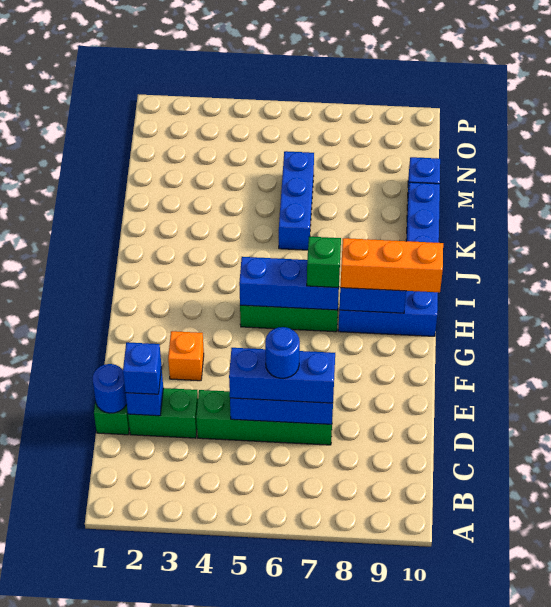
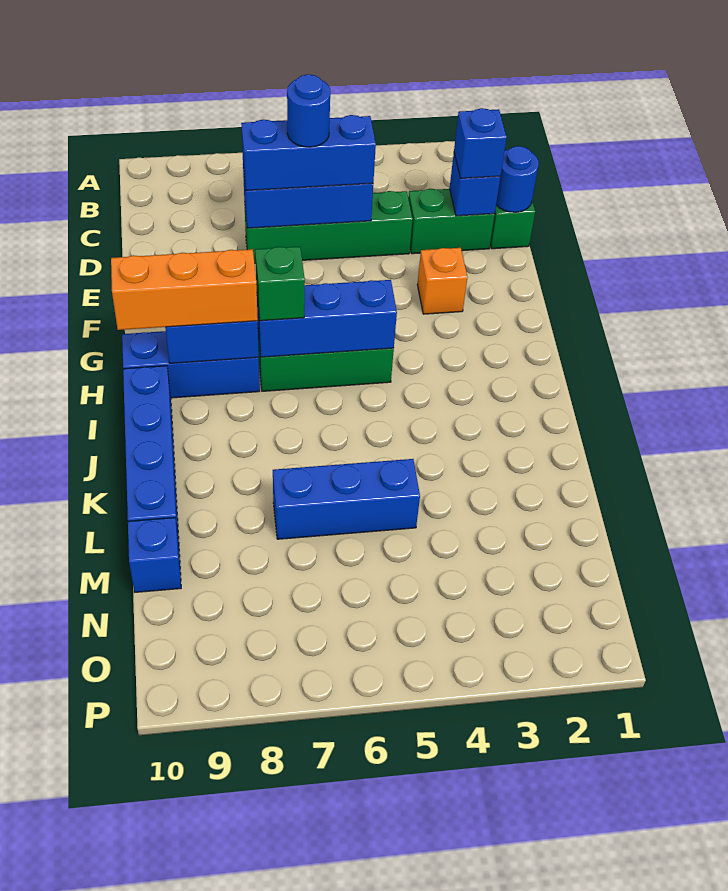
blue brick K6:M6 level 1 -> blue brick L5:L7 level 1

